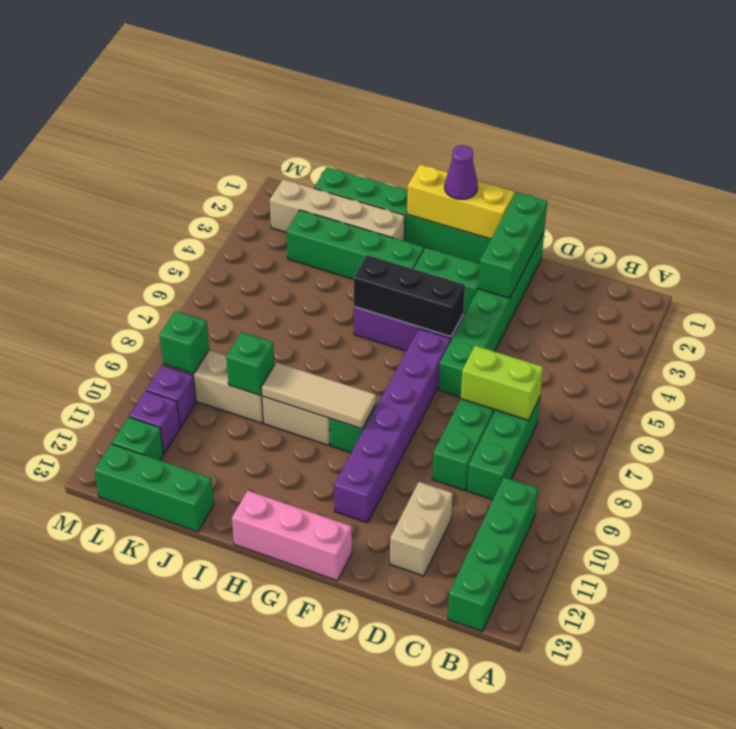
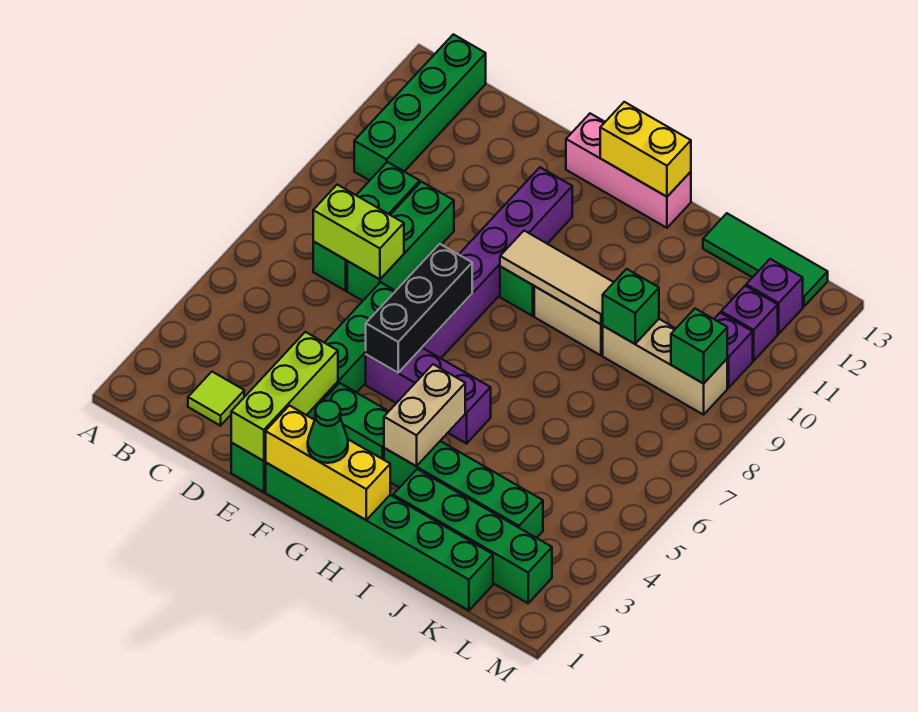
none -> lime tile C2 level 1
tan brick D11:D12 level 1 -> tan brick H3:H4 level 2
green brick E1:E3 level 2 -> lime brick E1:E3 level 2
black brick F5:H5 level 2 -> black brick F5:F7 level 2
purple cone G1 level 3 -> green cone G1 level 3
none -> yellow brick G13:H13 level 2
tan brick I2:L2 level 1 -> green brick I2:L2 level 1
green brick J13:L13 level 1 -> green tile J13:L13 level 1
green brick L12 level 1 -> purple brick L12 level 1

